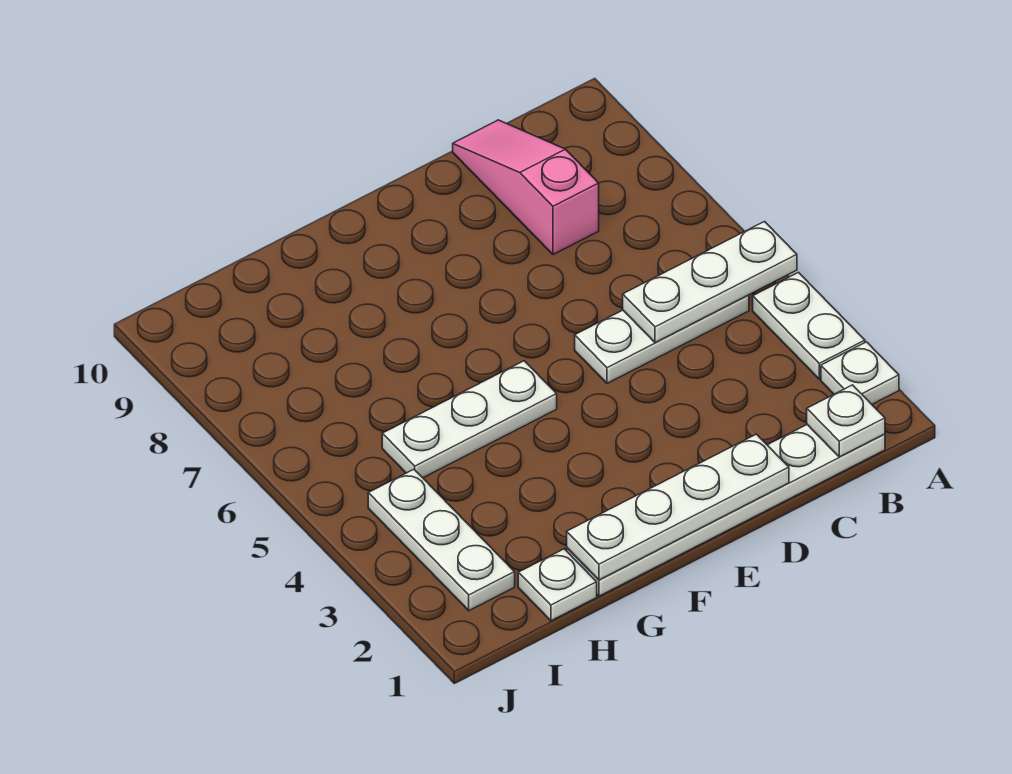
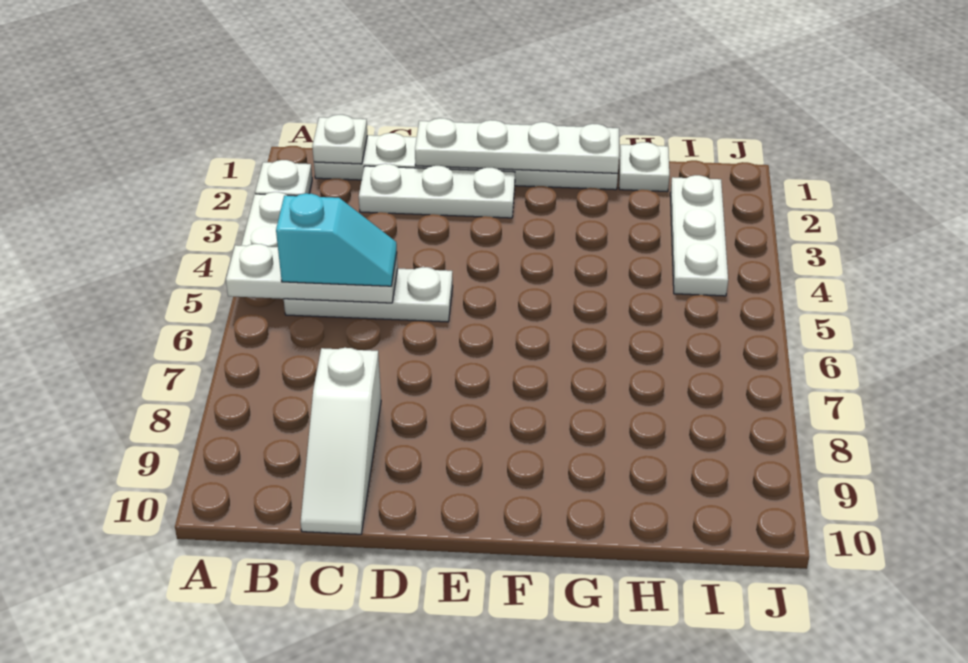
none -> cyan slope B5:C5 level 3 top B
pink slope C8:C10 level 1 top 8 -> white slope C8:C10 level 1 top 8
white plate F5:H5 level 1 -> white plate C2:E2 level 1

